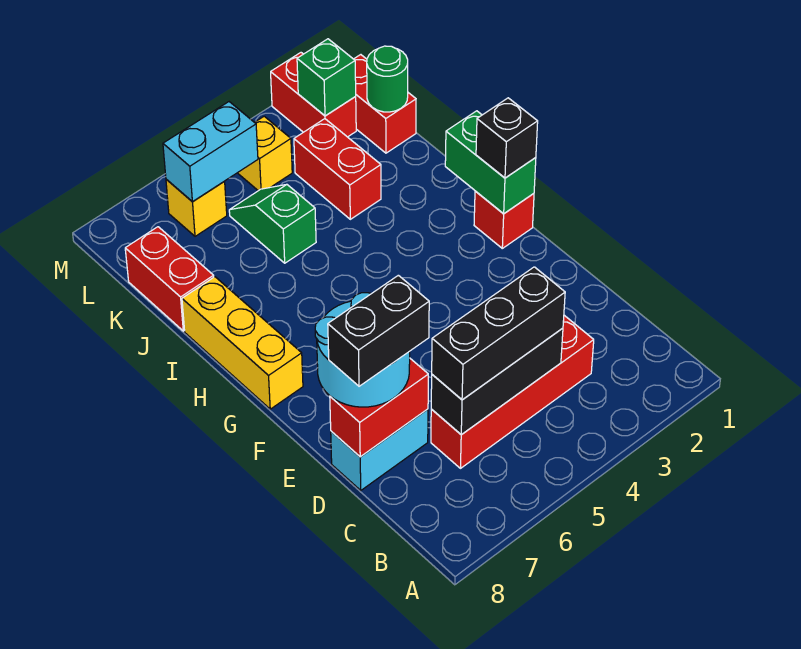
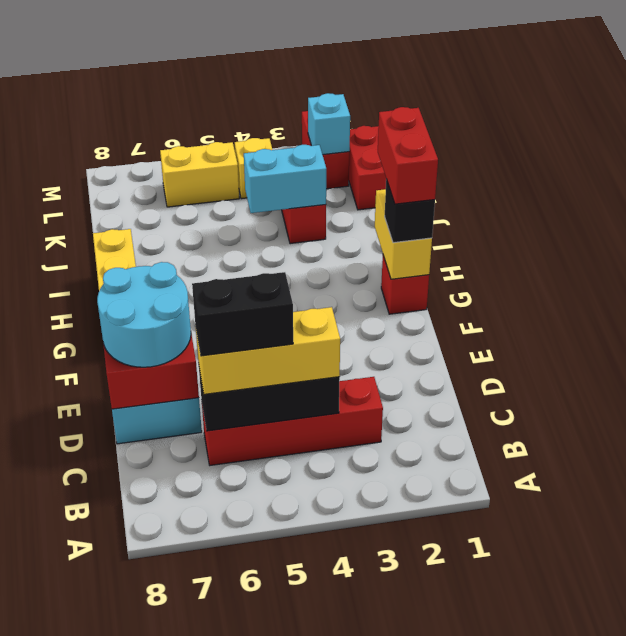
black brick C4:C6 level 3 -> yellow brick C4:C6 level 3
black brick D7:D8 level 4 -> black brick C5:C6 level 4
green brick G1:H1 level 2 -> yellow brick G1:H1 level 2
green slope J5:K5 level 1 top J -> none
red brick J8:K8 level 1 -> red brick G1:H1 level 4
green round brick K1 level 2 -> none
green brick L2 level 2 -> cyan brick L2 level 2
cyan brick L5:L6 level 2 -> cyan brick J3:J4 level 2
yellow brick L6 level 1 -> yellow brick L5:L6 level 1

